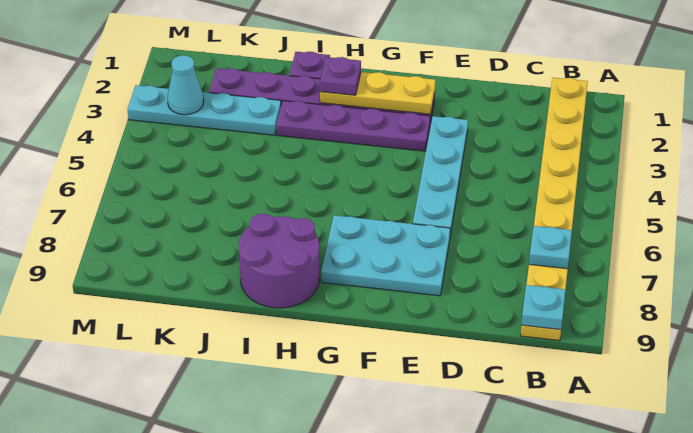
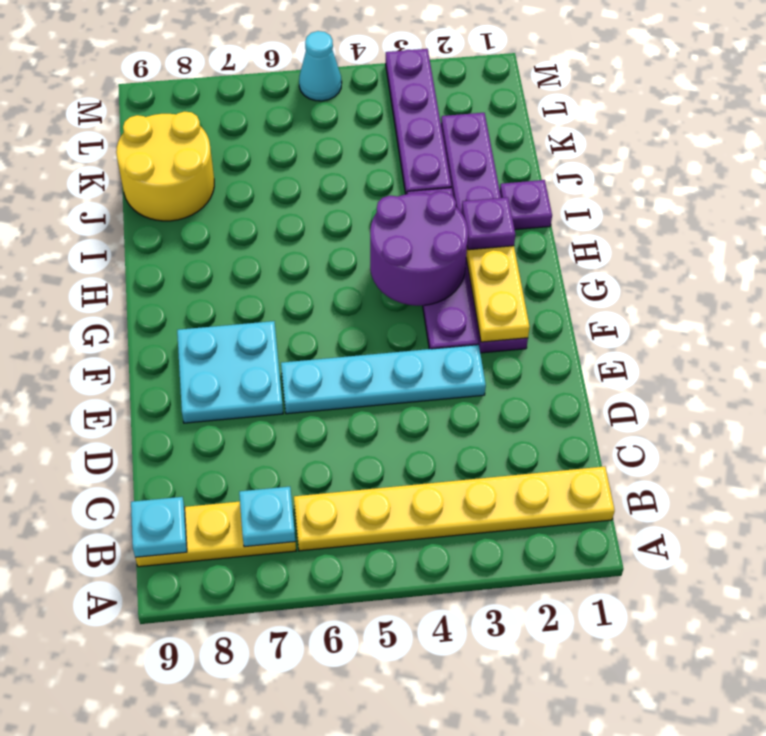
cyan plate E7:G8 level 1 -> cyan plate E7:F8 level 1
purple round brick H8:I9 level 1 -> purple round brick G3:H4 level 2
cyan plate J3:M3 level 1 -> purple plate J3:M3 level 1
none -> yellow round brick J8:K9 level 1
cyan cone L3 level 2 -> cyan cone M5 level 1

